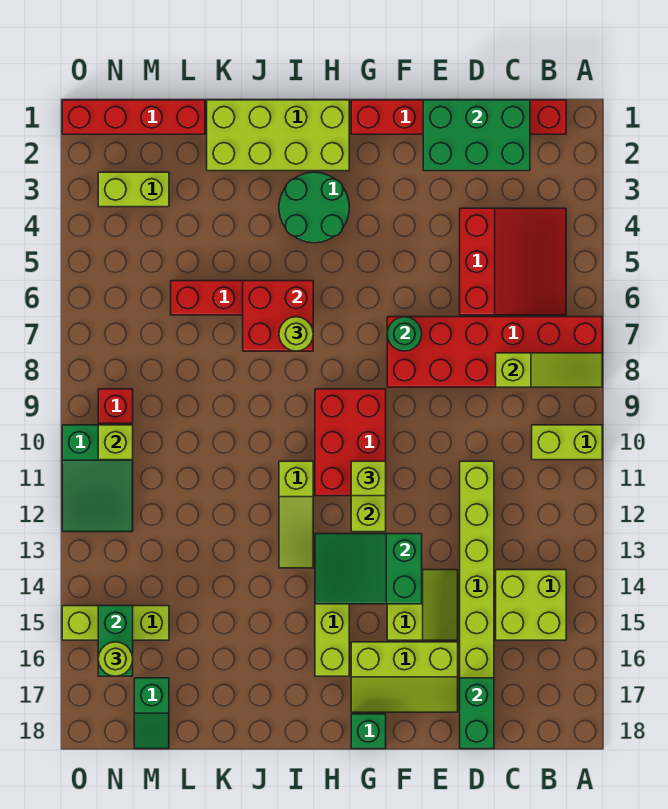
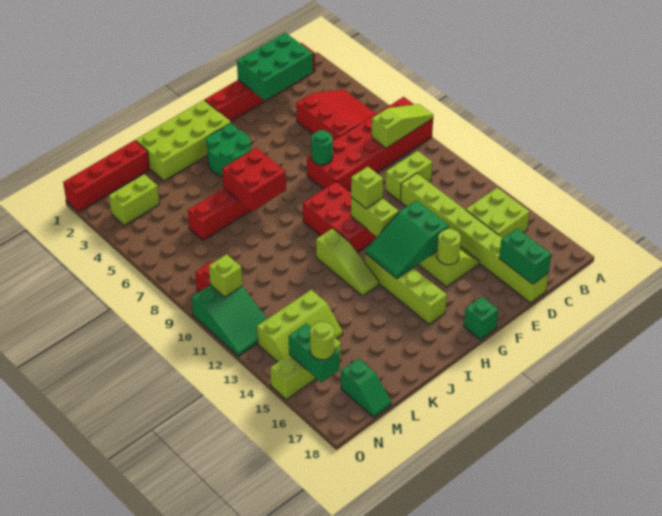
lime brick A10:B10 level 1 -> lime brick C10:D10 level 1
lime slope E16:G17 level 1 top 16 -> lime slope L13:N14 level 1 top 13
lime round brick I7 level 3 -> lime round brick F15 level 2

